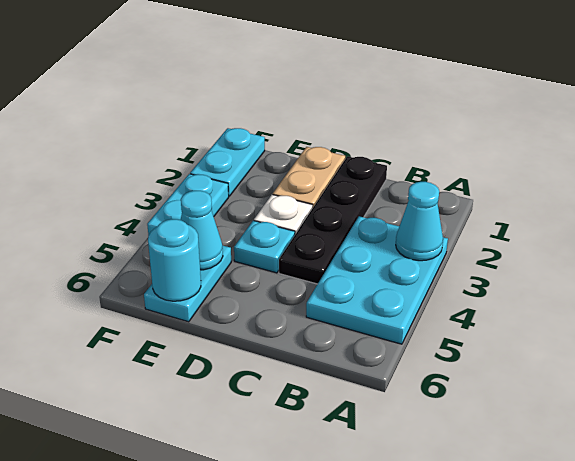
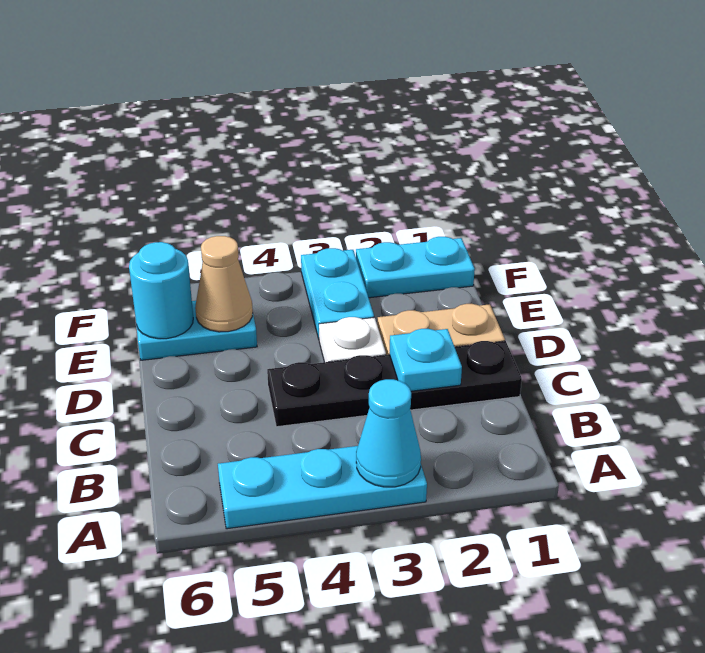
cyan plate A3:B5 level 1 -> cyan plate A3:A5 level 1
cyan plate D4 level 1 -> cyan plate C2 level 2
cyan cone E5 level 2 -> tan cone E5 level 2
cyan plate F3:F4 level 1 -> cyan plate E3:F3 level 1

